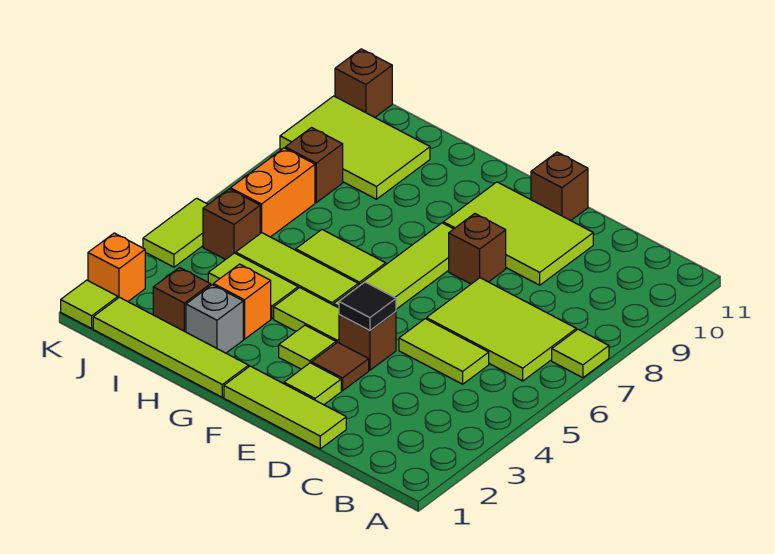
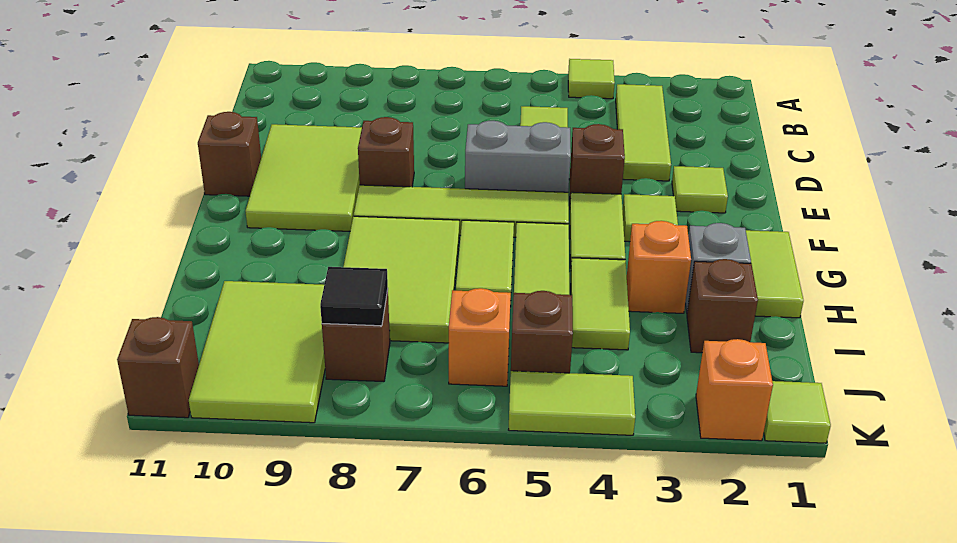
lime tile A7 level 1 -> lime tile A4 level 1
lime tile B6:D7 level 1 -> lime tile G7:I8 level 1
lime tile D1:F1 level 1 -> lime tile B3:D3 level 1
brown tile E3 level 1 -> none
black tile E4 level 2 -> black tile J8 level 2
none -> grey brick E5:E6 level 1
lime tile G1:J1 level 1 -> lime tile G1:H1 level 1
orange brick J6:J7 level 1 -> orange brick J6 level 1

